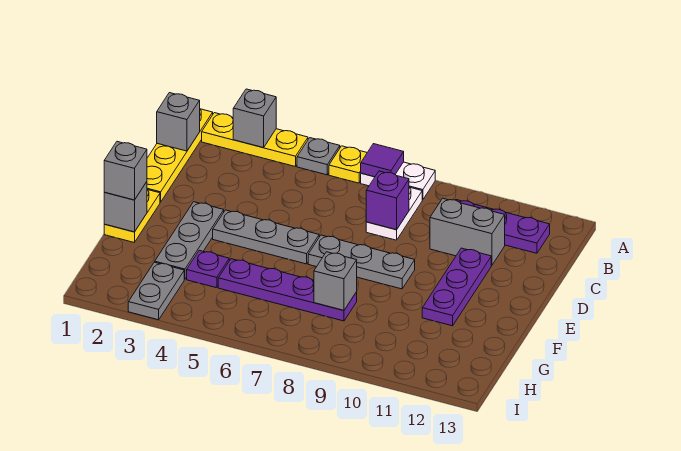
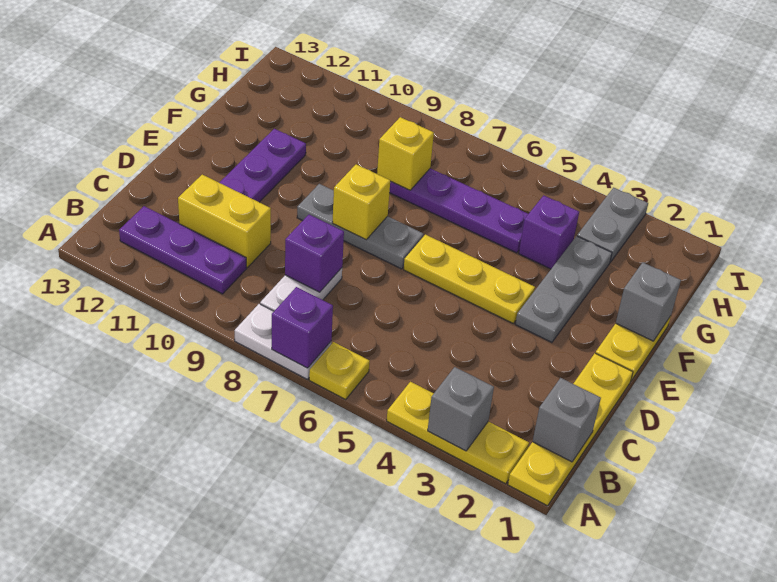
grey plate A5 level 1 -> none
purple tile A7 level 2 -> purple brick A7 level 2
grey brick C10:C11 level 1 -> yellow brick C10:C11 level 1
grey plate E4:E6 level 1 -> yellow plate E4:E6 level 1
none -> yellow brick E8 level 2
grey brick F1 level 3 -> none
purple plate G4 level 1 -> purple brick G4 level 1
grey brick G8 level 2 -> yellow brick G8 level 2

